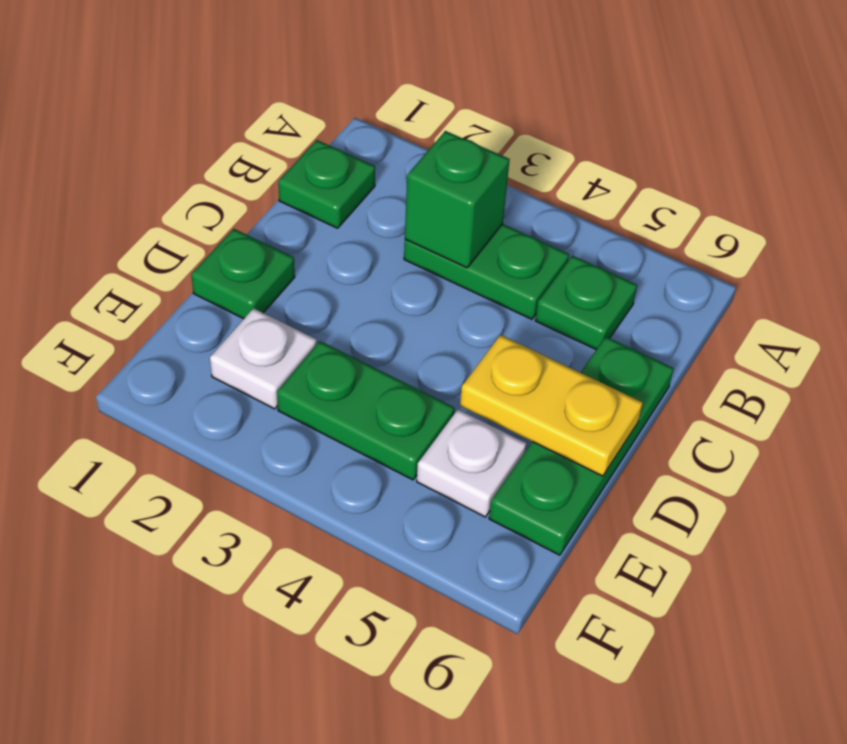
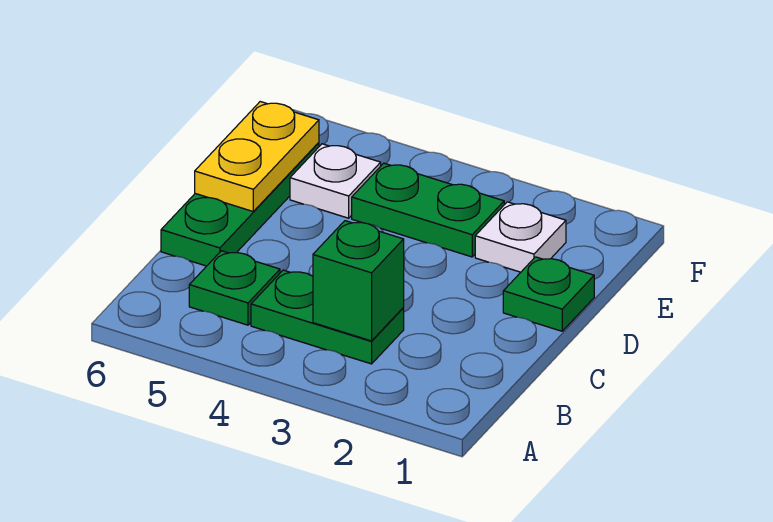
green plate B1 level 1 -> none
yellow plate D5:D6 level 2 -> yellow plate D6:E6 level 2

